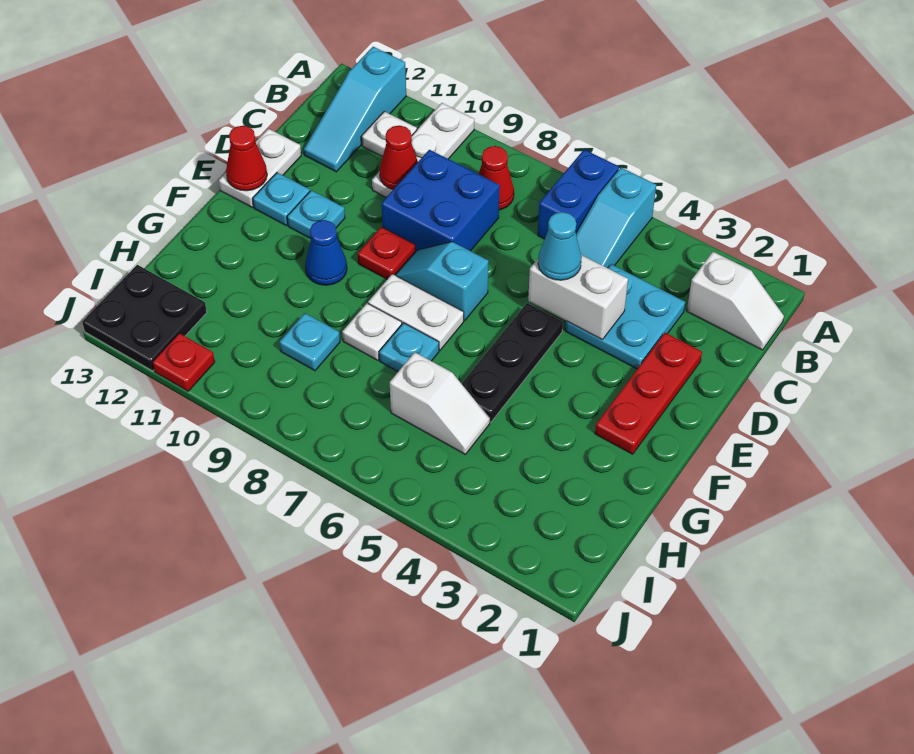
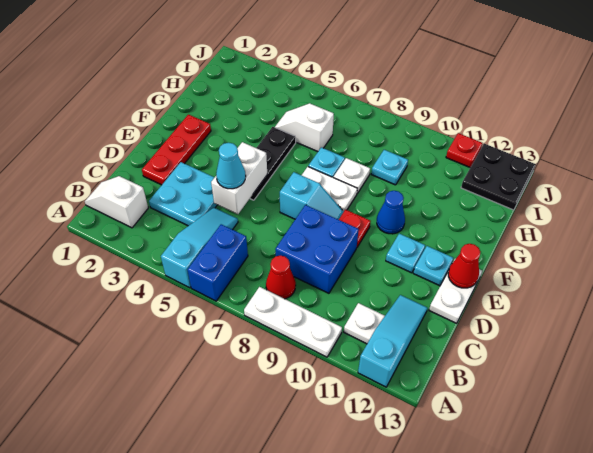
white plate A10:C10 level 1 -> white plate A8:A10 level 1
red cone C10 level 2 -> none
white brick D4:D5 level 2 -> white brick D5:E5 level 2

